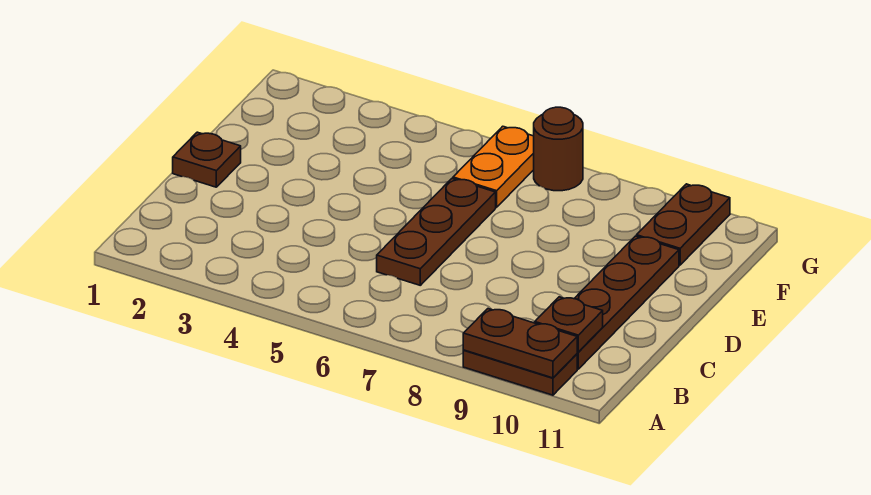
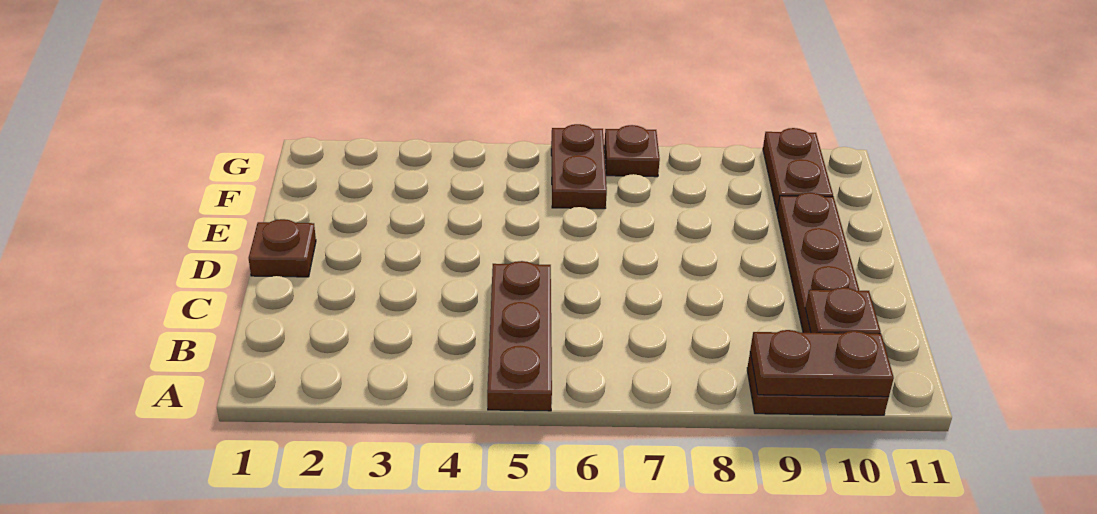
brown plate C6:E6 level 1 -> brown plate A5:C5 level 1
orange plate F6:G6 level 1 -> brown plate F6:G6 level 1
brown round brick G7 level 1 -> brown plate G7 level 1

